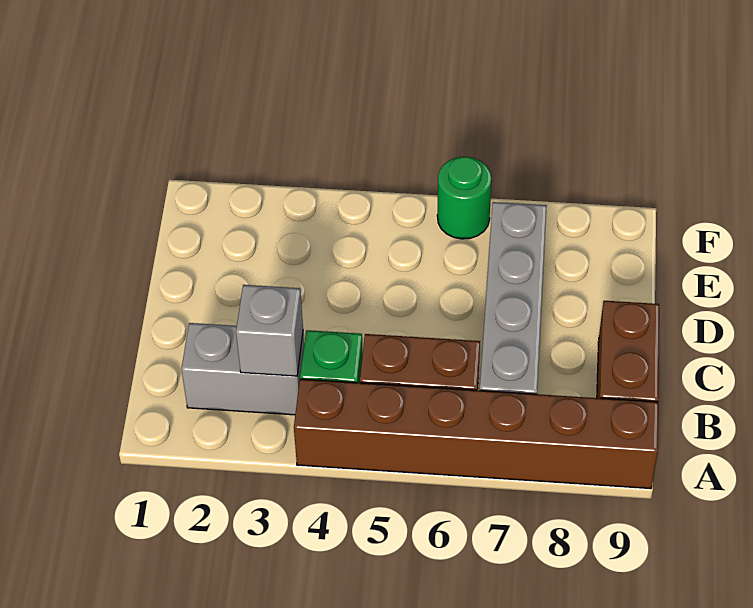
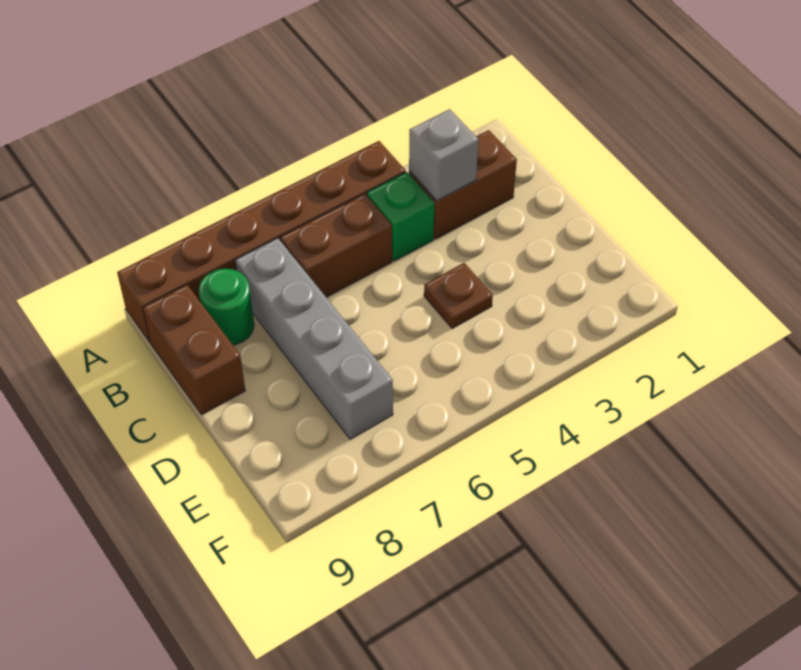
grey brick B2:B3 level 1 -> brown brick B2:B3 level 1
none -> brown plate D4 level 1
green round brick F6 level 1 -> green round brick B8 level 1

